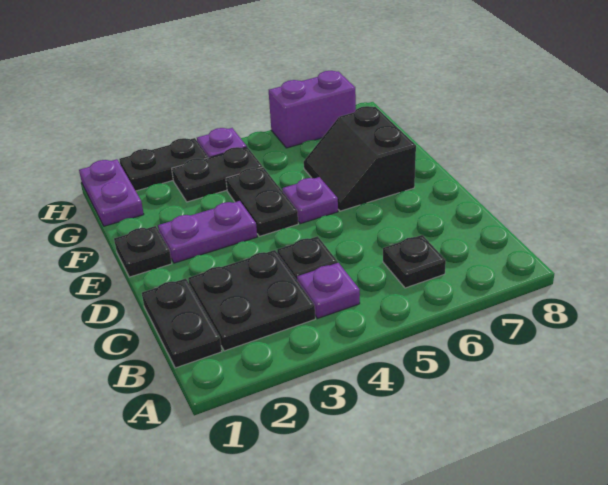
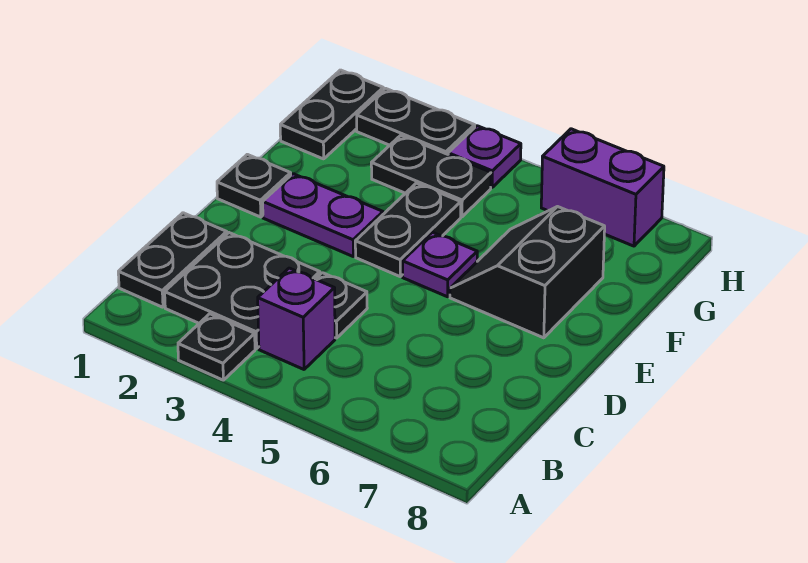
purple plate B4 level 1 -> purple brick B4 level 1
black plate B6 level 1 -> black plate A3 level 1
purple plate G1:H1 level 1 -> black plate G1:H1 level 1

